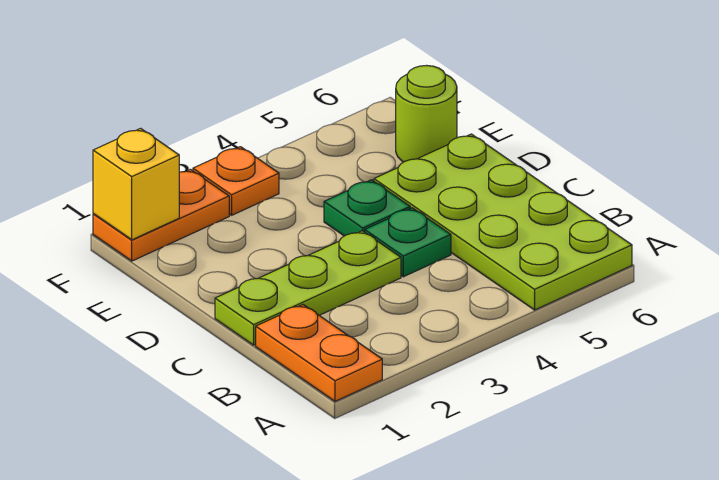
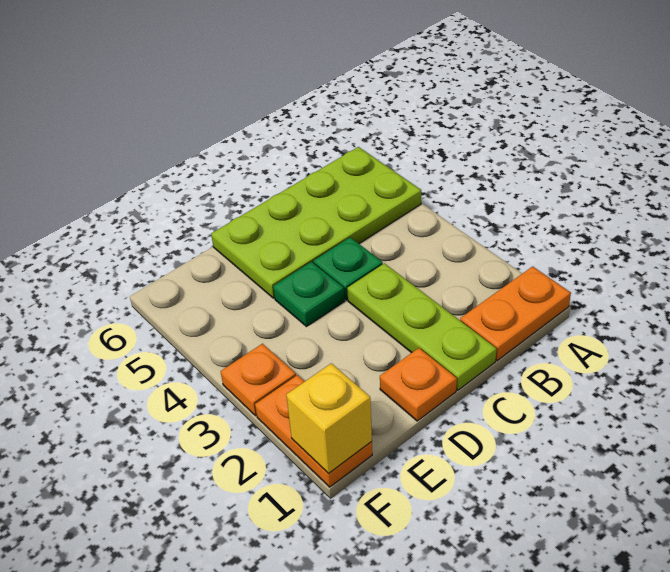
none -> orange plate D1 level 1
lime round brick E6 level 1 -> none

